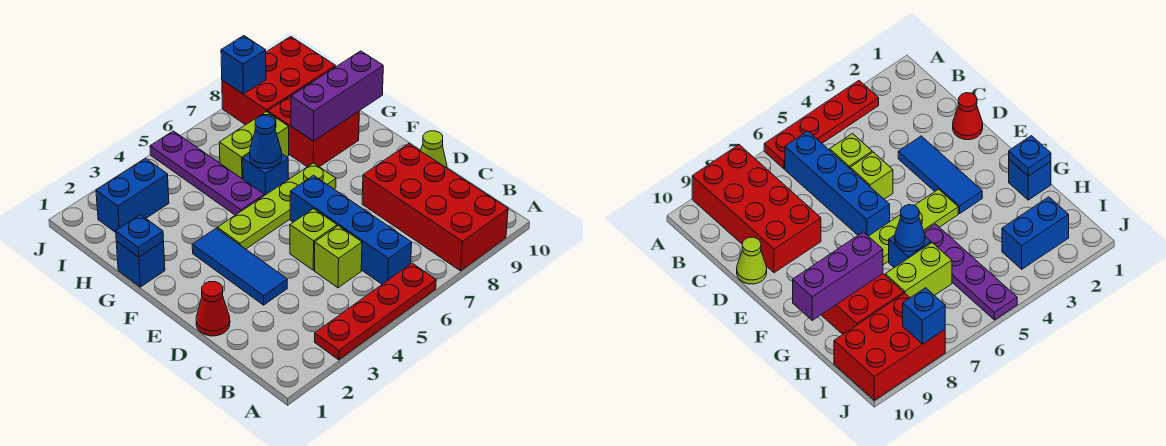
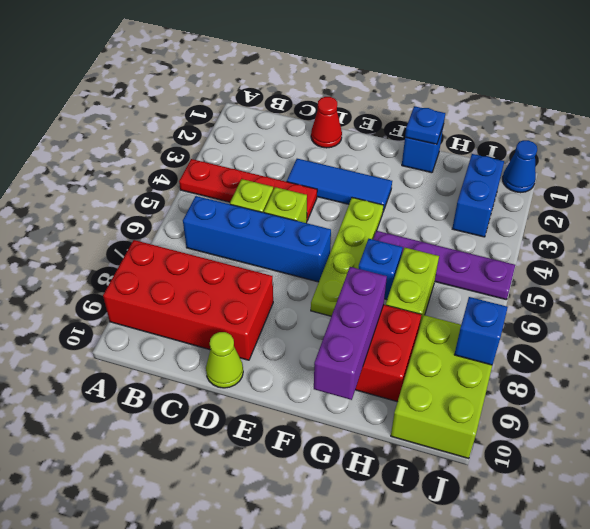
red plate A3:A6 level 1 -> red plate A4:D4 level 1
blue cone G6 level 2 -> blue cone J1 level 1
red brick I8:J10 level 1 -> lime brick I8:J10 level 1

